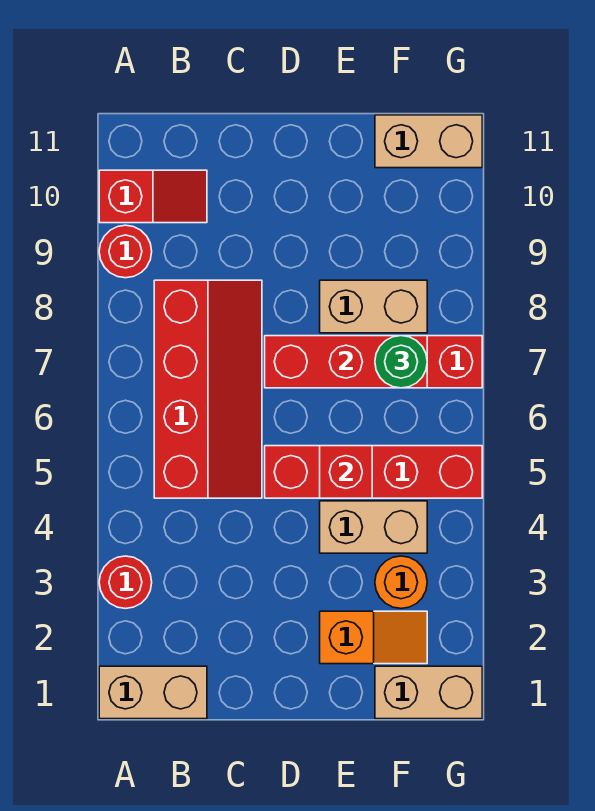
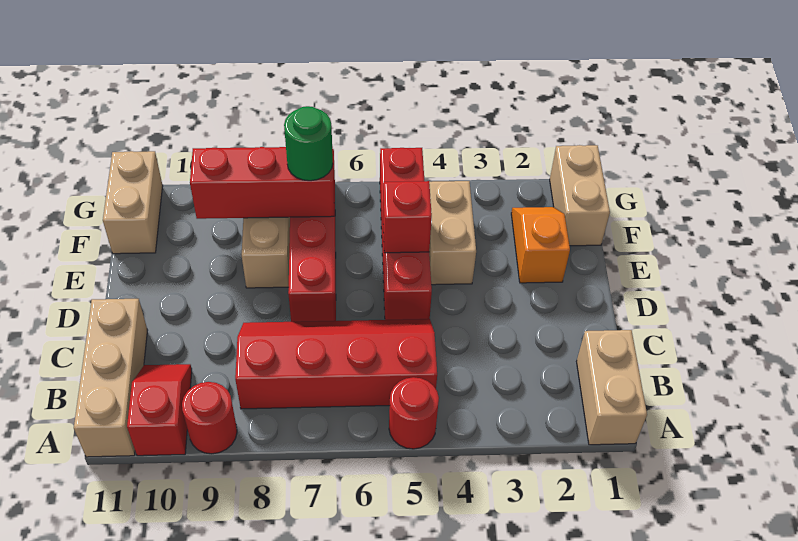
red round brick A3 level 1 -> red round brick A5 level 1
none -> tan brick A11:C11 level 1
red brick D7:F7 level 2 -> red brick F7:F9 level 2
orange round brick F3 level 1 -> none

